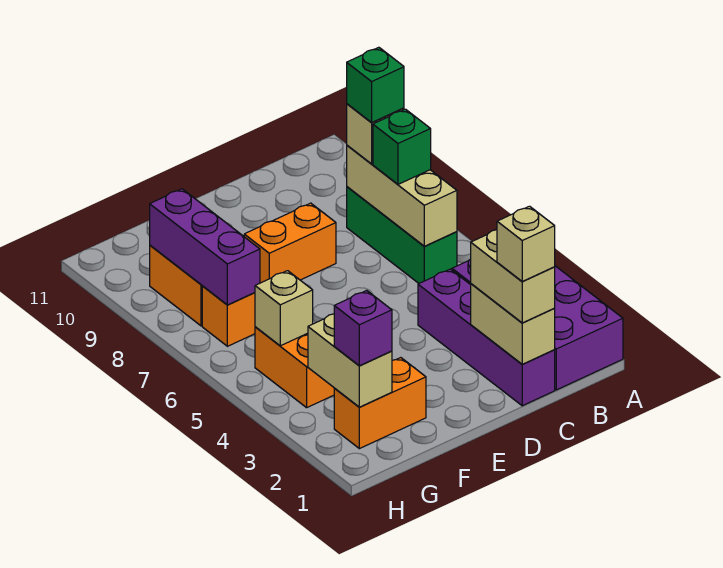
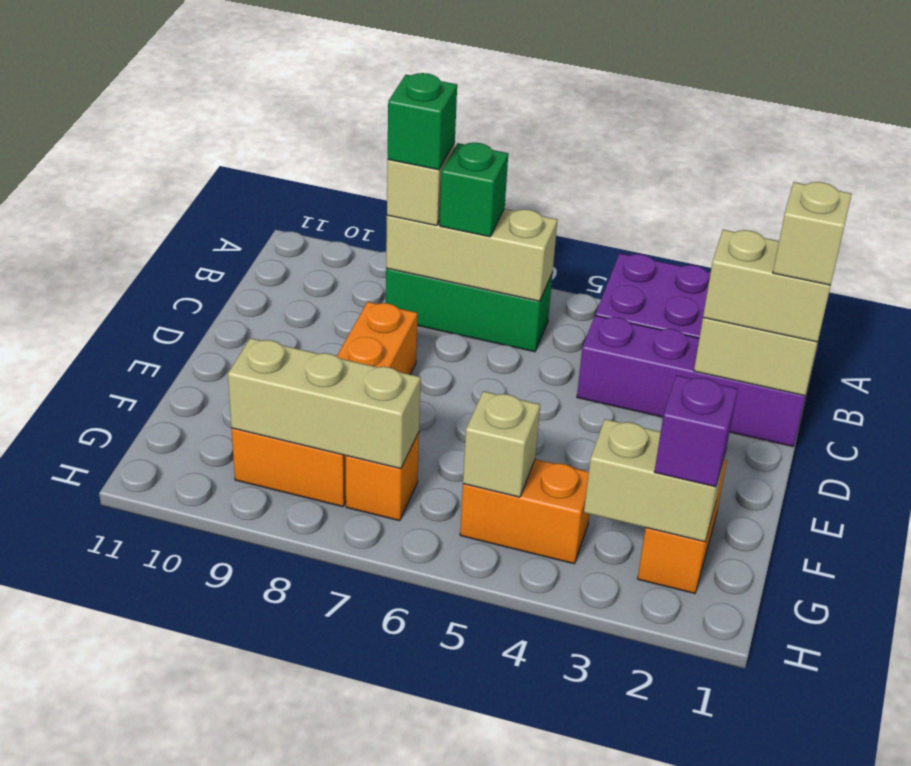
purple brick G7:G9 level 2 -> tan brick G7:G9 level 2

